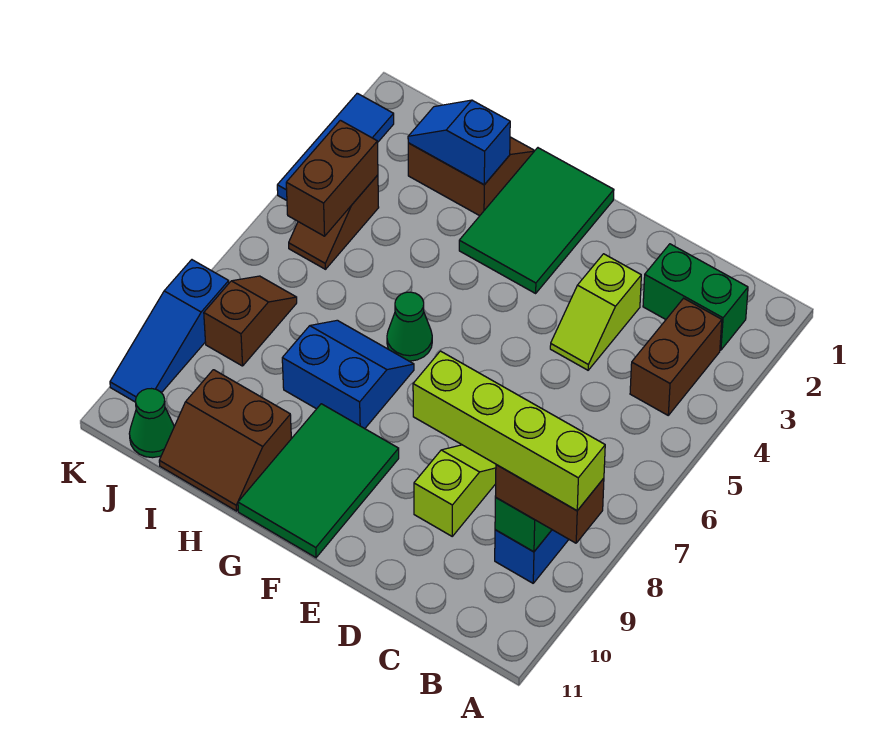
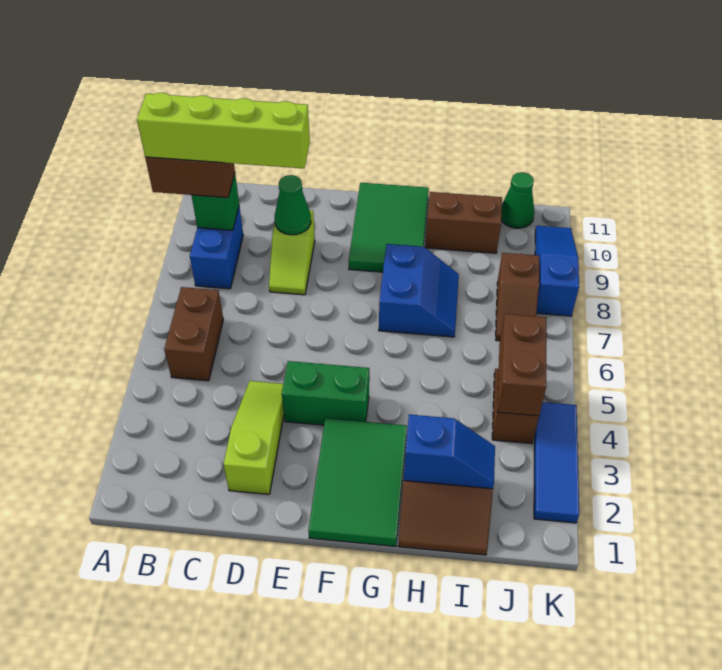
green brick B2:C2 level 1 -> green brick E4:F4 level 1
brown brick B3:B4 level 1 -> brown brick B5:B6 level 1
lime slope D3:D4 level 1 top 3 -> lime slope D2:D4 level 1 top 2
green cone G6 level 1 -> green cone D9 level 2
blue slope G7:H8 level 1 top 8 -> blue slope G7:H8 level 1 top G

